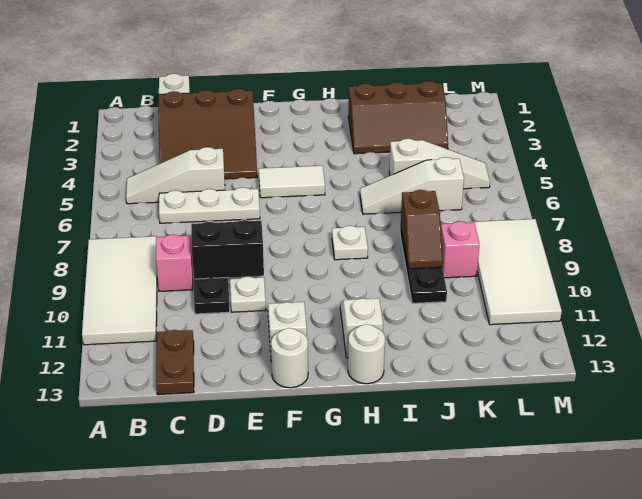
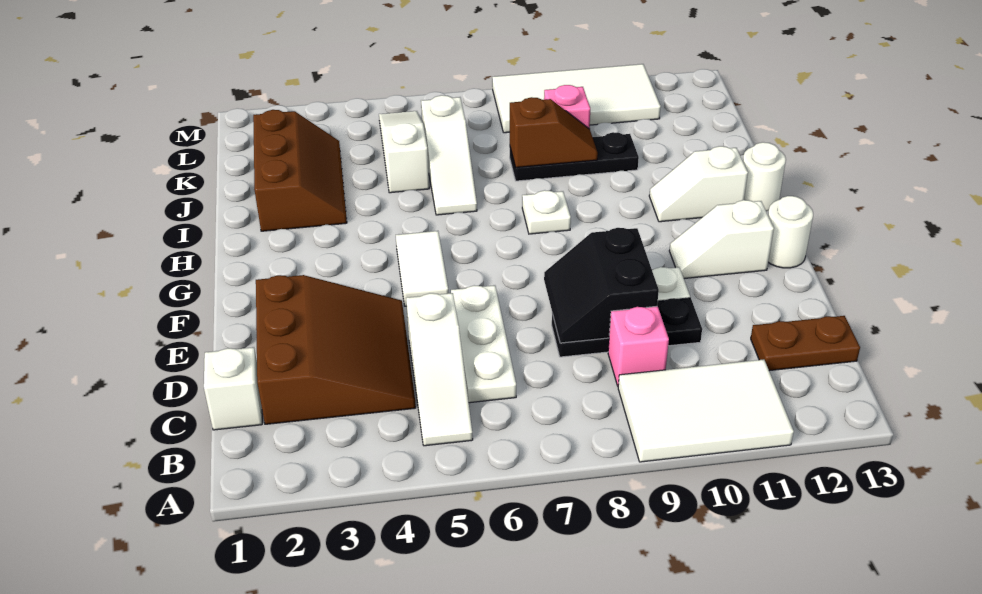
white tile A8:B11 level 1 -> white tile A9:B11 level 1

